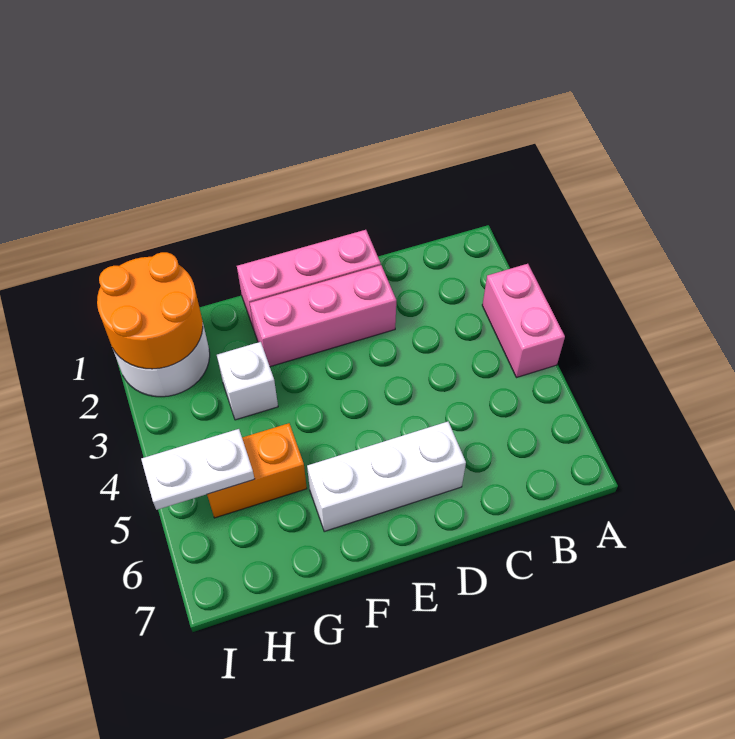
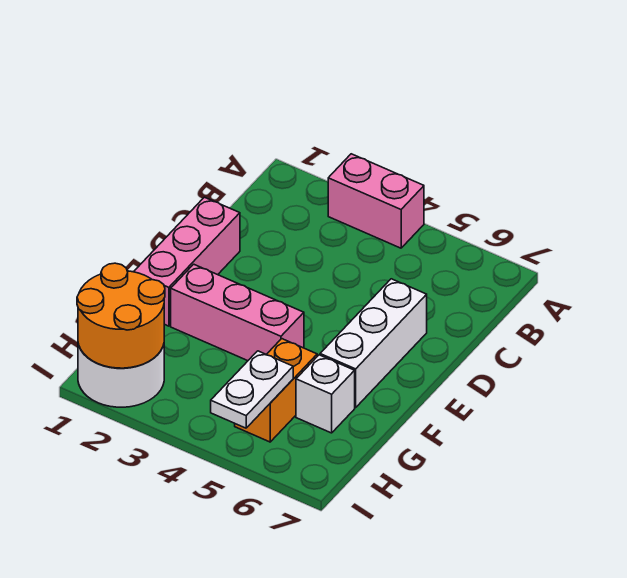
pink brick D2:F2 level 1 -> pink brick F2:F4 level 1
white brick G3 level 1 -> white brick G6 level 1

